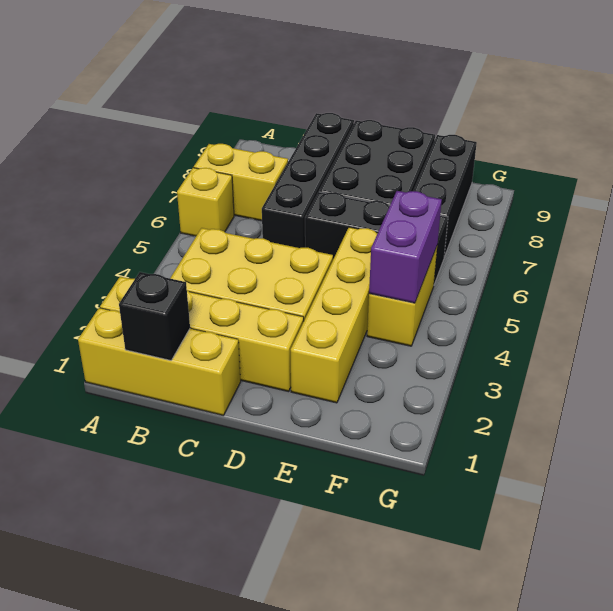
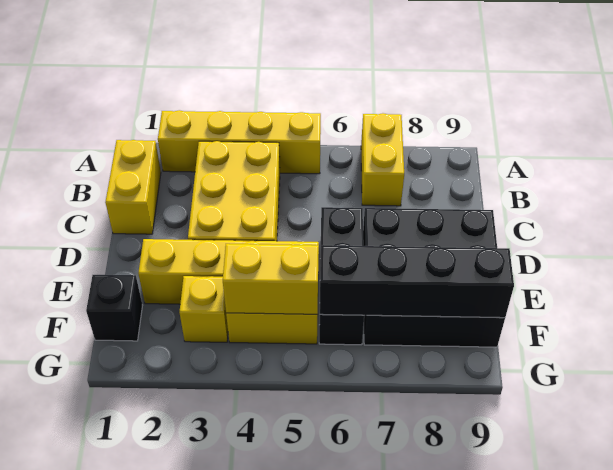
yellow brick A1:C1 level 1 -> yellow brick B1:C1 level 1
yellow brick A2:D2 level 1 -> yellow brick A2:A5 level 1
yellow brick A6 level 1 -> yellow brick F3 level 1
black brick B1 level 2 -> black brick F1 level 1
black brick C6:C9 level 1 -> black brick F6:F9 level 2
purple brick F4:F5 level 2 -> yellow brick F4:F5 level 2

